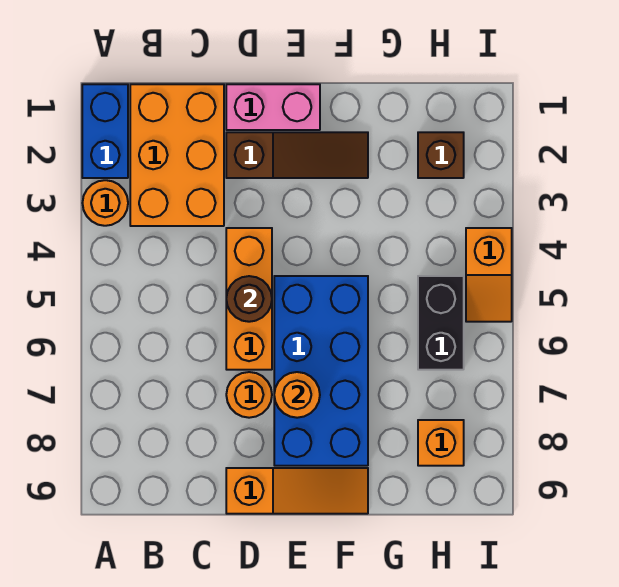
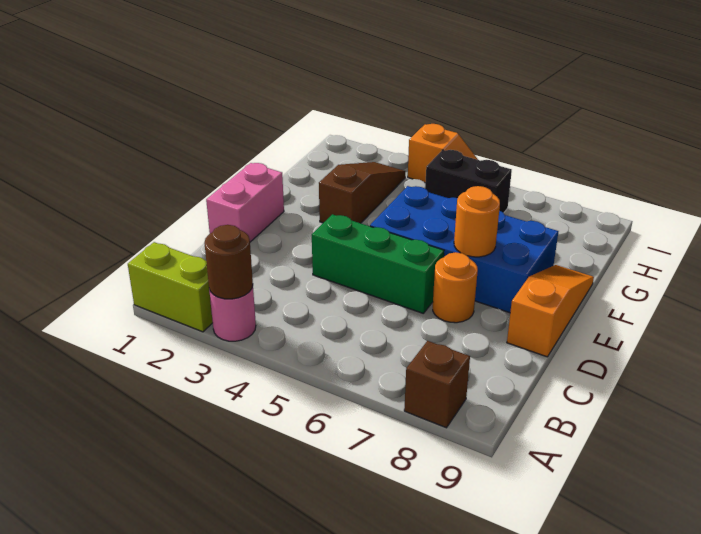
blue brick A1:A2 level 1 -> lime brick A1:A2 level 1
orange round brick A3 level 1 -> pink round brick A3 level 1
orange brick B1:C3 level 1 -> none
brown slope D2:F2 level 1 top D -> brown slope F3:H3 level 1 top F
orange brick D4:D6 level 1 -> green brick D4:D6 level 1
brown round brick D5 level 2 -> brown round brick A3 level 2
brown brick H2 level 1 -> brown brick A8 level 1
orange brick H8 level 1 -> none

